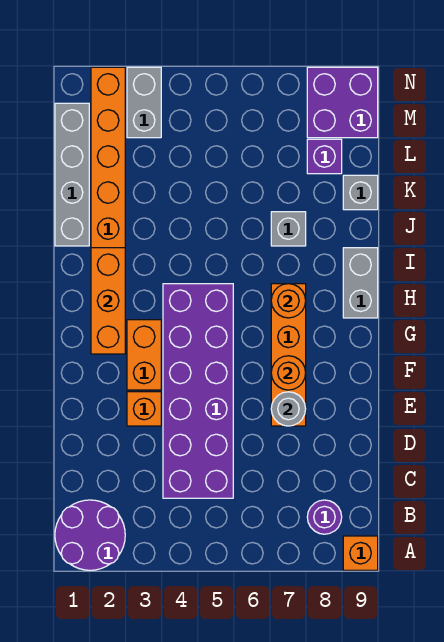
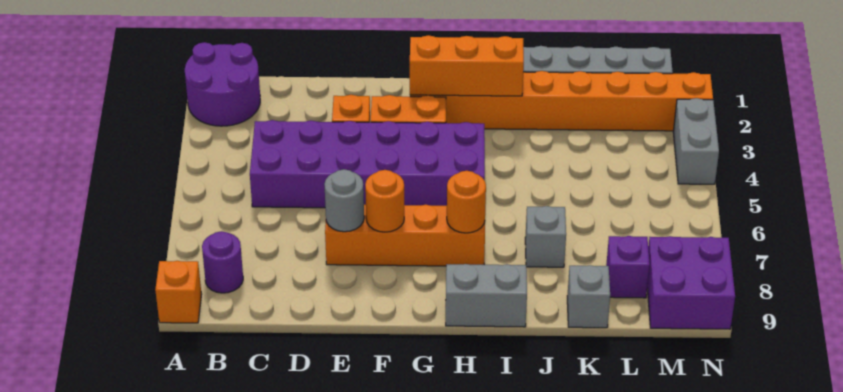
grey brick M3:N3 level 1 -> grey brick N3:N4 level 1

